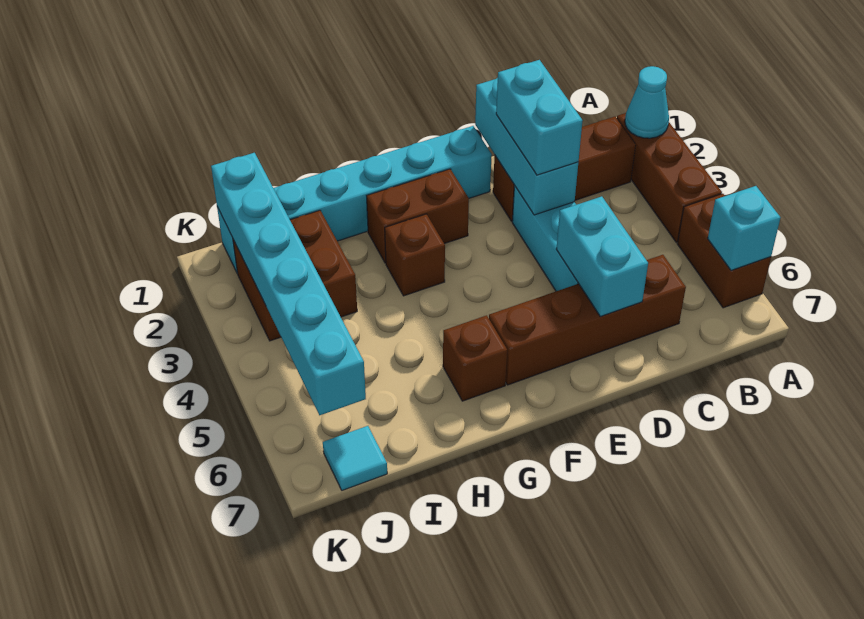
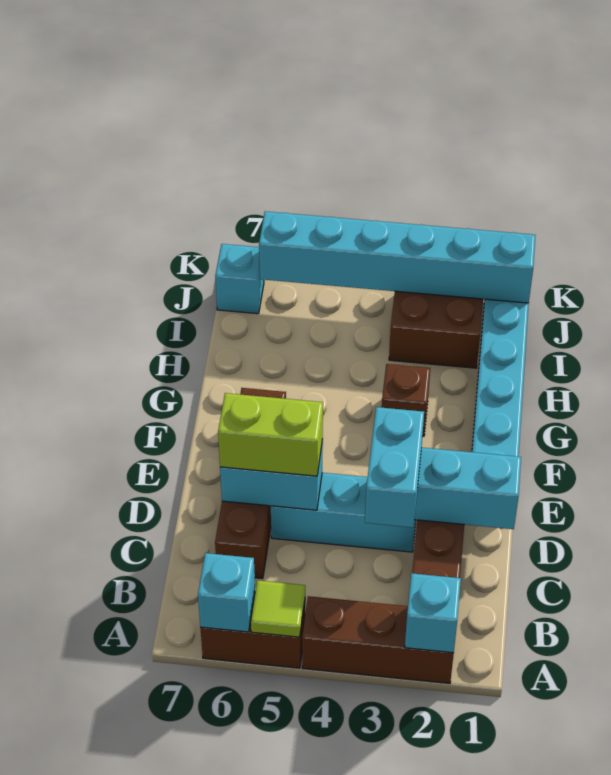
cyan cone A2 level 2 -> cyan brick A2 level 2
none -> lime tile A5 level 2
cyan brick D2:D3 level 3 -> cyan brick C3:D3 level 3
none -> lime brick D5:D6 level 3
brown brick F2:G2 level 1 -> none
brown brick G6 level 1 -> none
cyan tile J7 level 1 -> cyan brick J7 level 1

